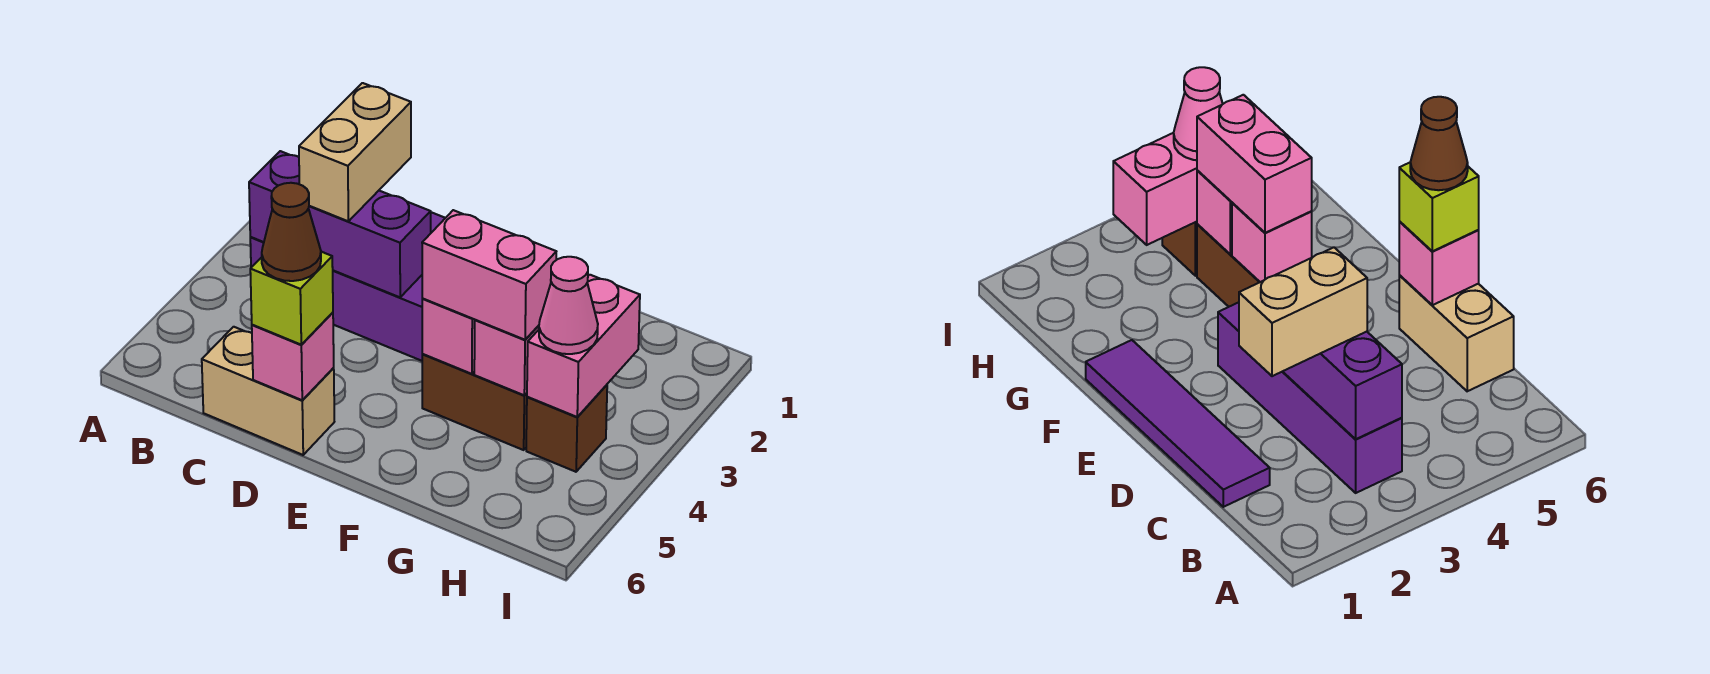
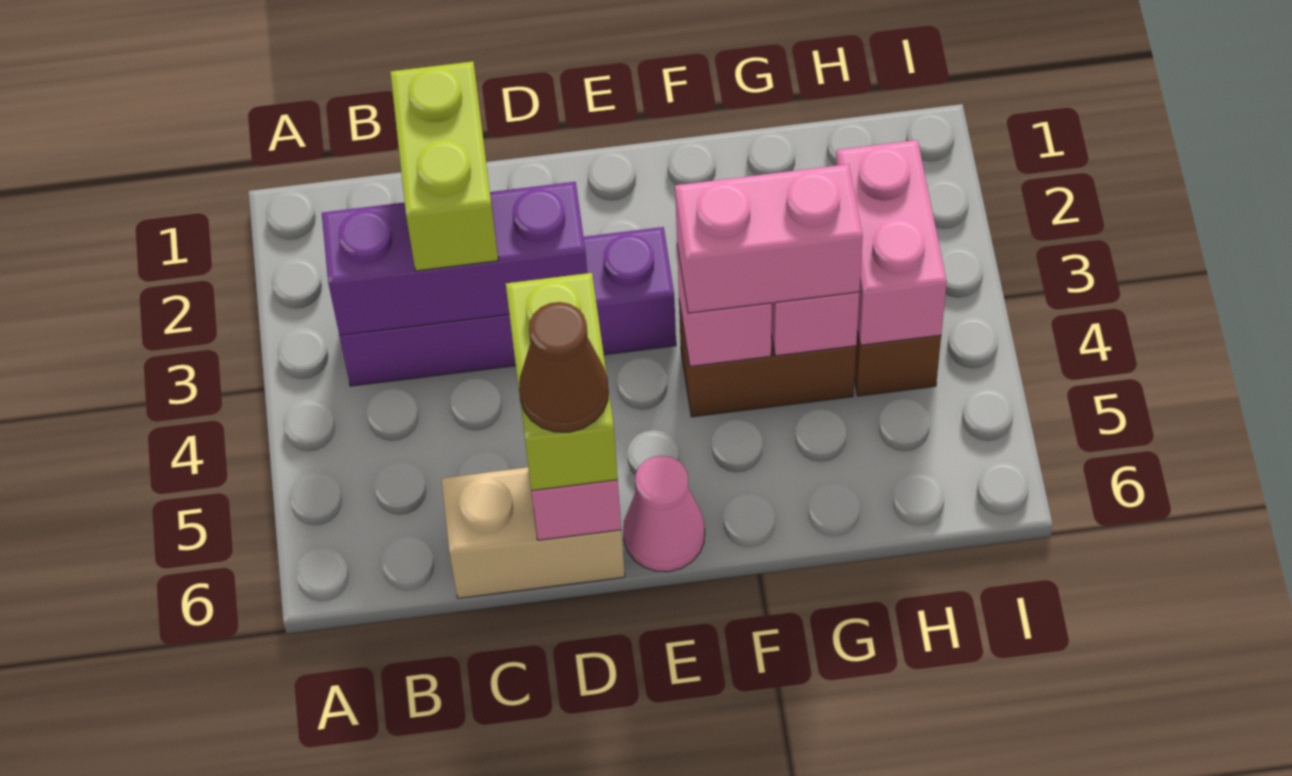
purple tile C1:F1 level 1 -> none
tan brick C2:C3 level 3 -> lime brick C2:C3 level 3
lime brick D6 level 3 -> lime brick D5:D6 level 3
pink cone H4 level 3 -> pink cone E6 level 1

